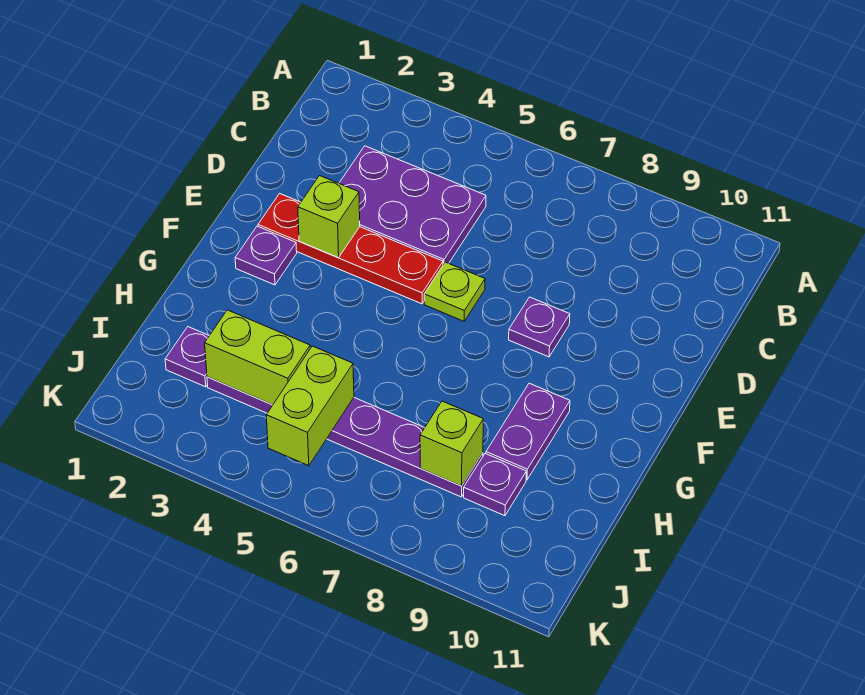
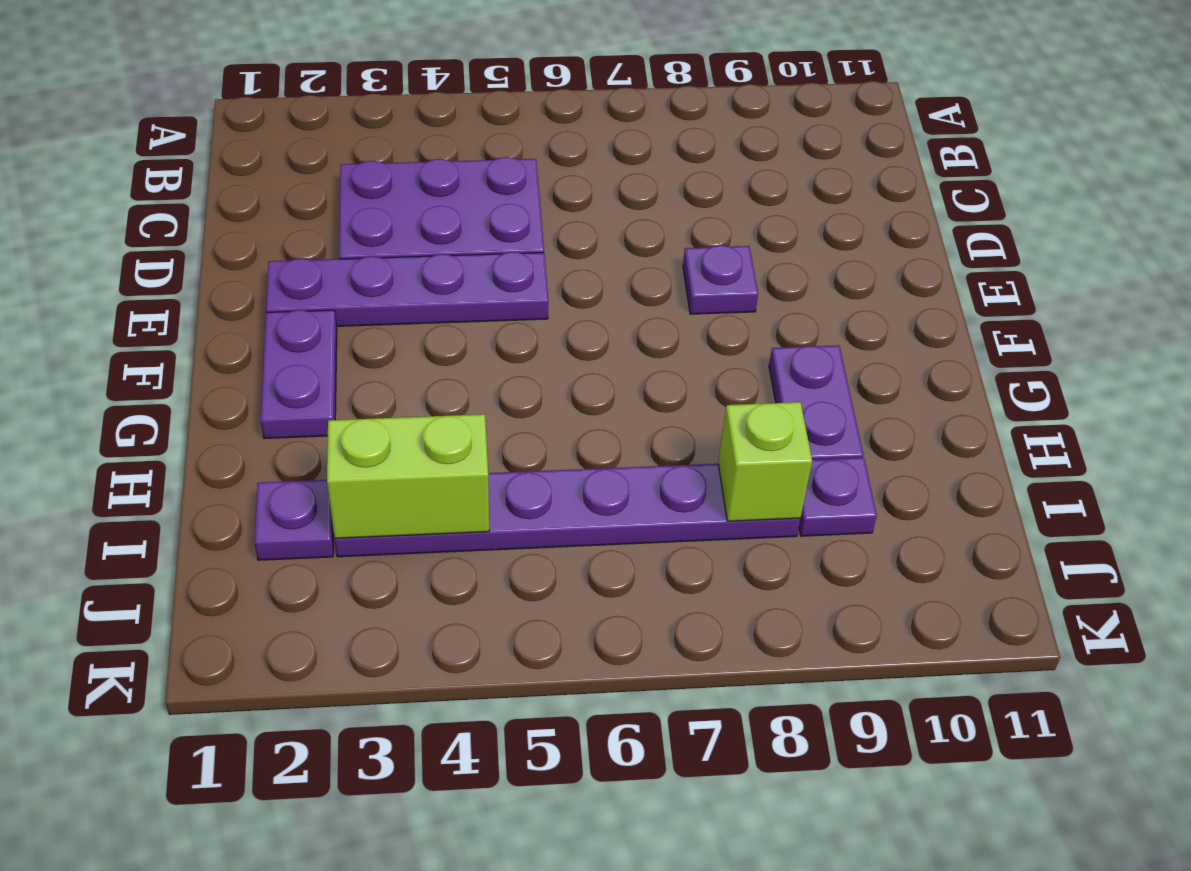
red plate E2:E5 level 1 -> purple plate E2:E5 level 1
lime brick E3 level 2 -> none
lime plate E6 level 1 -> none
purple plate F2 level 1 -> purple plate F2:G2 level 1
lime brick I5:J5 level 2 -> none

